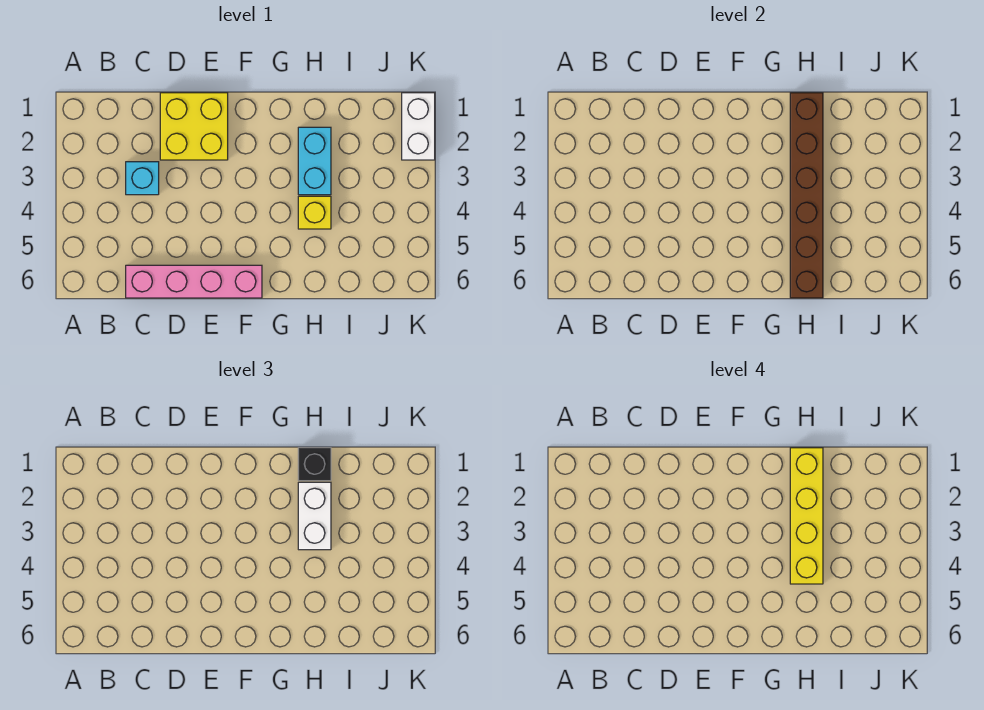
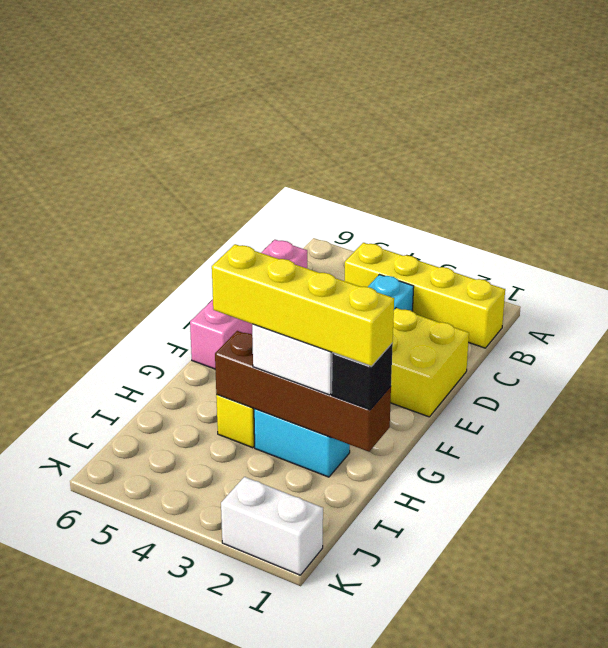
none -> yellow brick B1:B4 level 1
brown brick H1:H6 level 2 -> brown brick H1:H4 level 2

